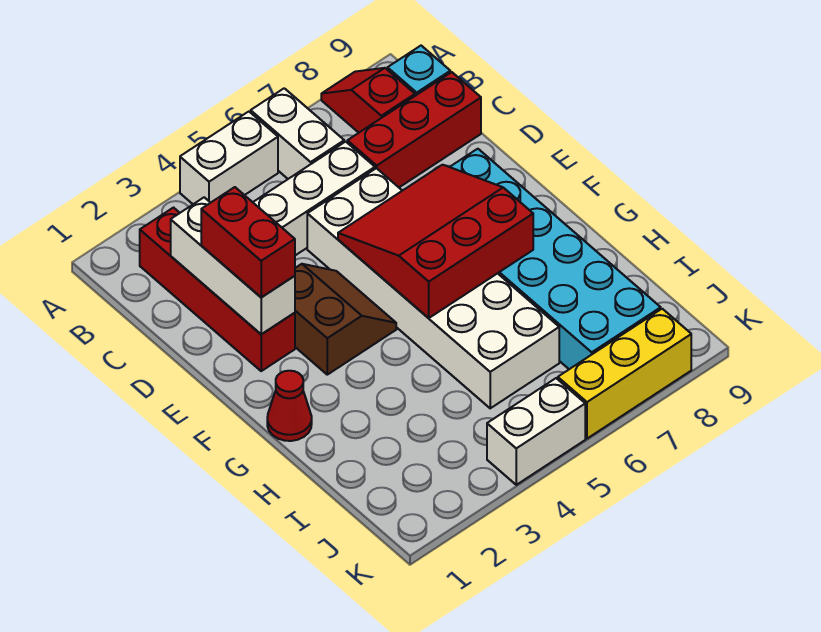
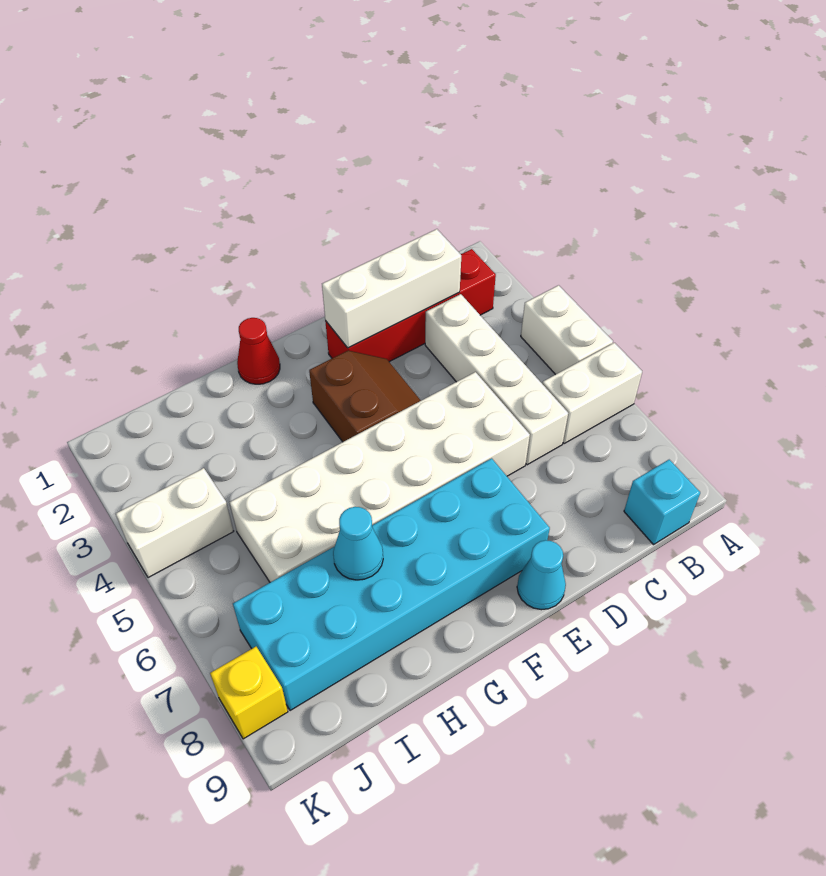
red slope A8:B8 level 1 top B -> none
red brick C7:C9 level 1 -> none
red brick D2:E2 level 3 -> none
brown slope E3:F4 level 1 top 3 -> brown slope E3:F4 level 1 top F
red slope E5:G7 level 2 top G -> none
none -> cyan cone E9 level 1
none -> cyan cone H7 level 2
white brick K4:K5 level 1 -> white brick J4:K4 level 1
yellow brick K6:K8 level 1 -> yellow brick K8 level 1

